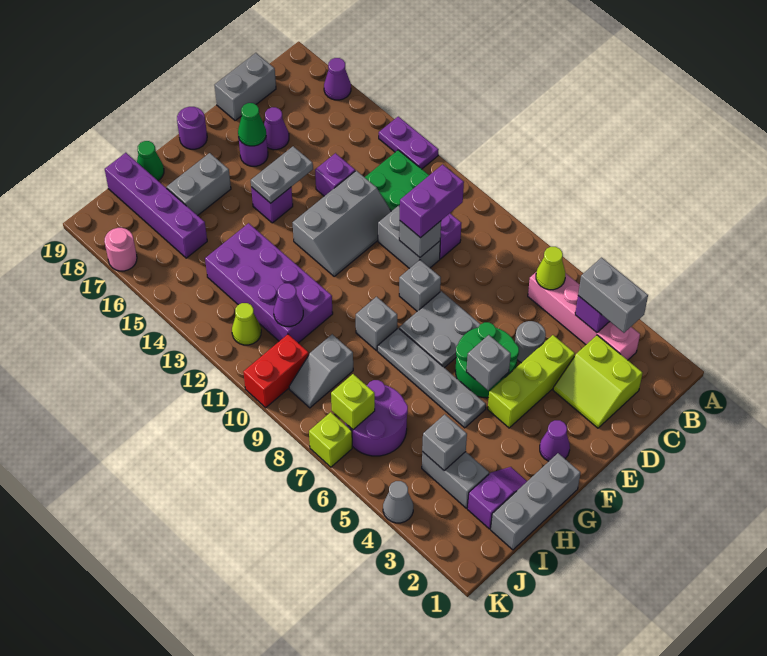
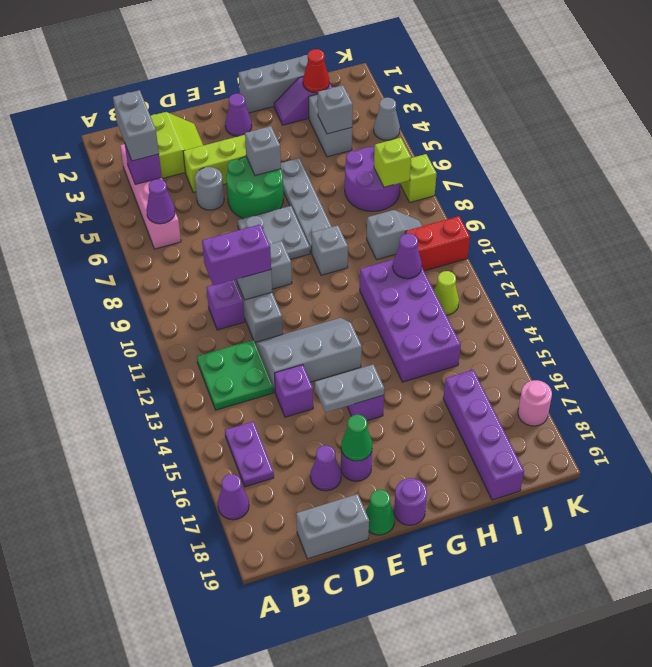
purple plate A13:A14 level 1 -> purple plate B15:B16 level 1
lime cone B6 level 2 -> purple cone B6 level 2
grey brick G17:H17 level 1 -> none
green cone H19 level 1 -> green cone E19 level 1
none -> red cone I2 level 2

